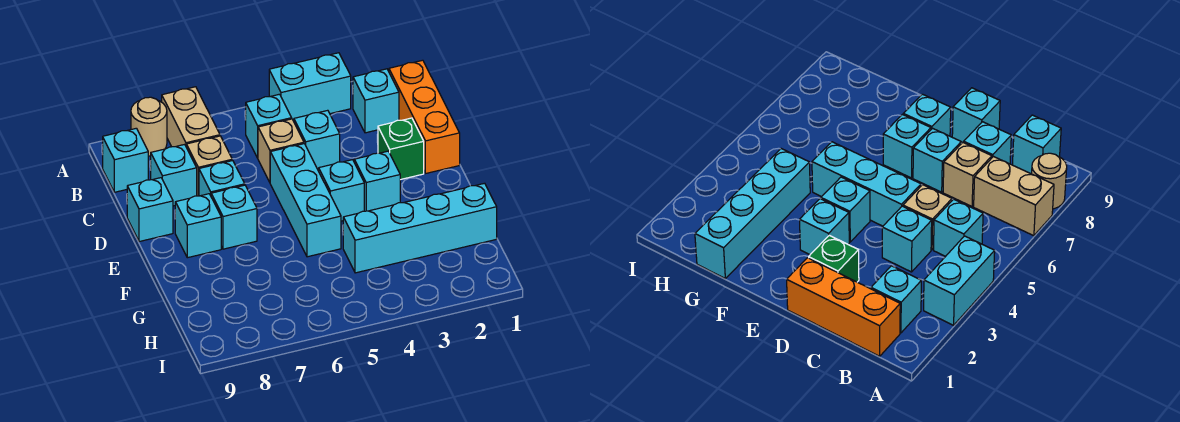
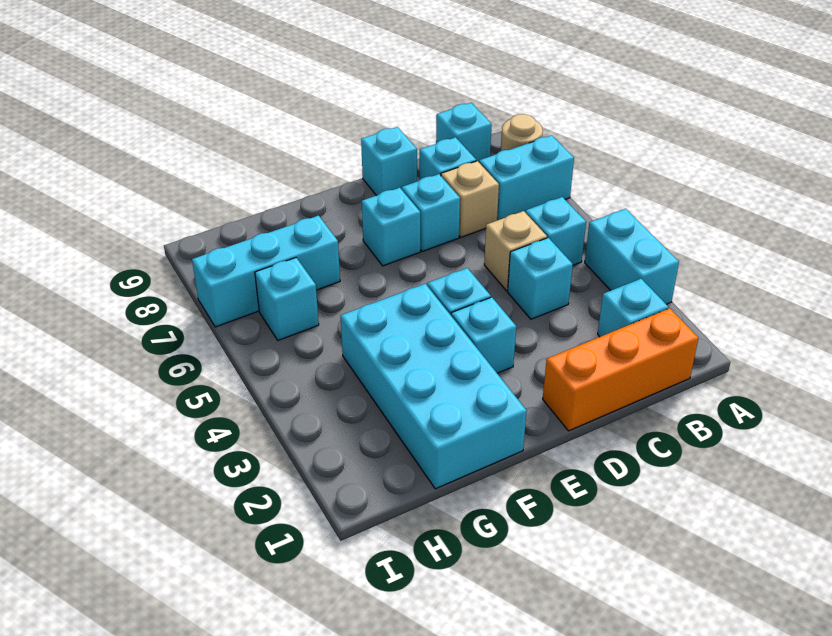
tan brick A7:B7 level 1 -> cyan brick A7:B7 level 1
green brick D2 level 1 -> none
cyan brick D5:F5 level 1 -> cyan brick G7:I7 level 1
cyan brick E8 level 1 -> cyan brick H6 level 1
cyan brick G1:G4 level 1 -> cyan brick F1:G4 level 1

